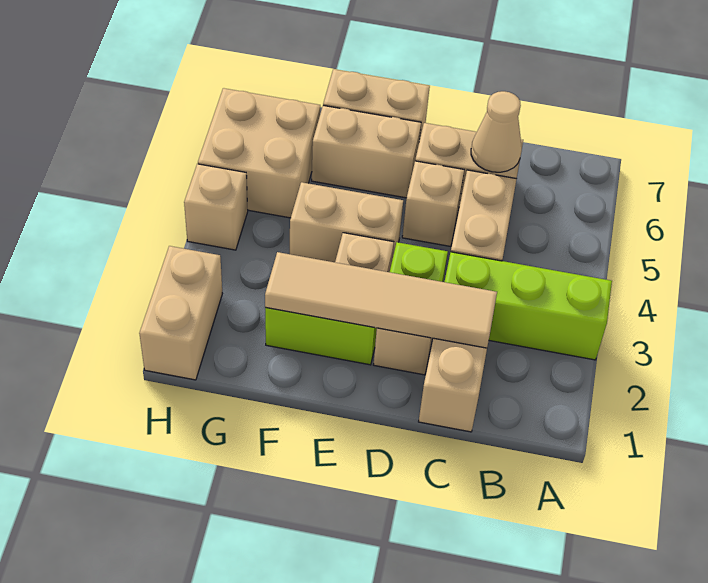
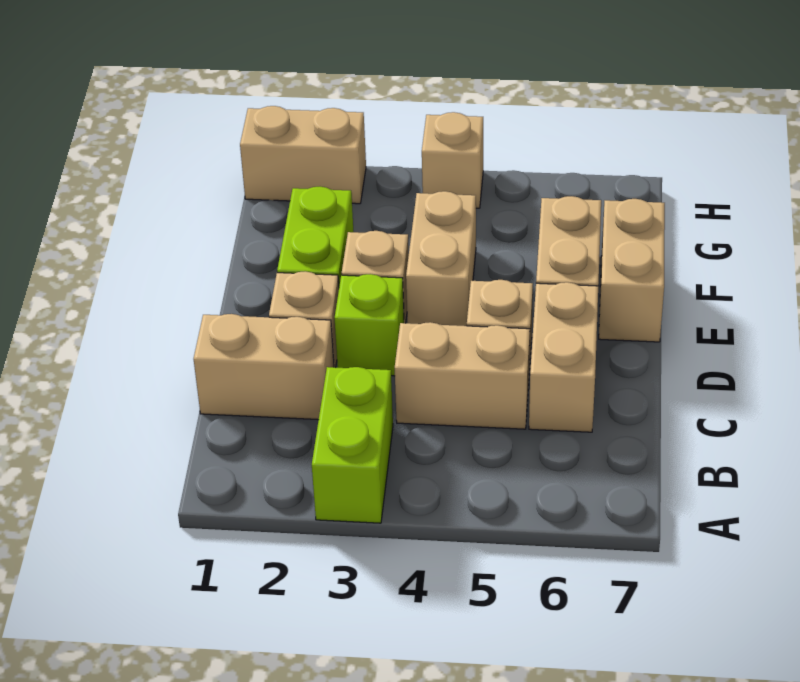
lime brick A3:C3 level 1 -> lime brick A3:B3 level 1
tan tile C2:F2 level 2 -> none
tan cone C6 level 2 -> none
tan brick G5:H6 level 1 -> none

